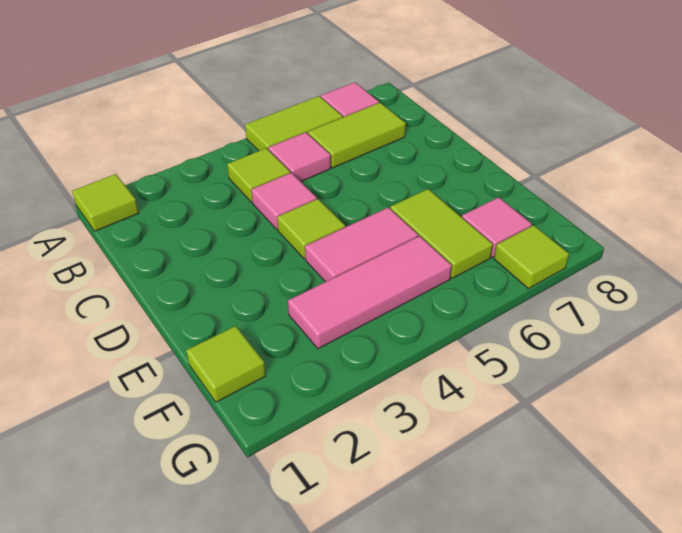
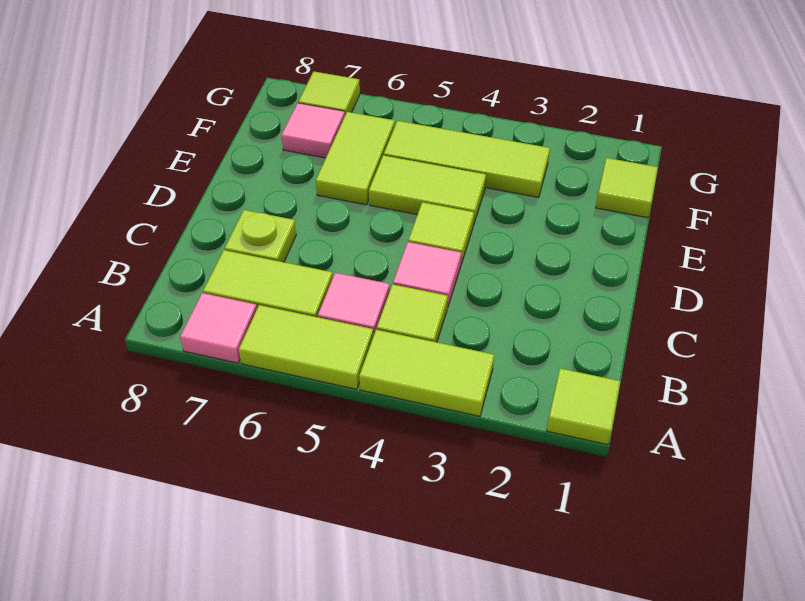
none -> lime tile A3:A4 level 1
none -> lime plate C7 level 1
pink tile E4:E5 level 1 -> lime tile E4:E5 level 1
pink tile F3:F5 level 1 -> lime tile F3:F5 level 1

